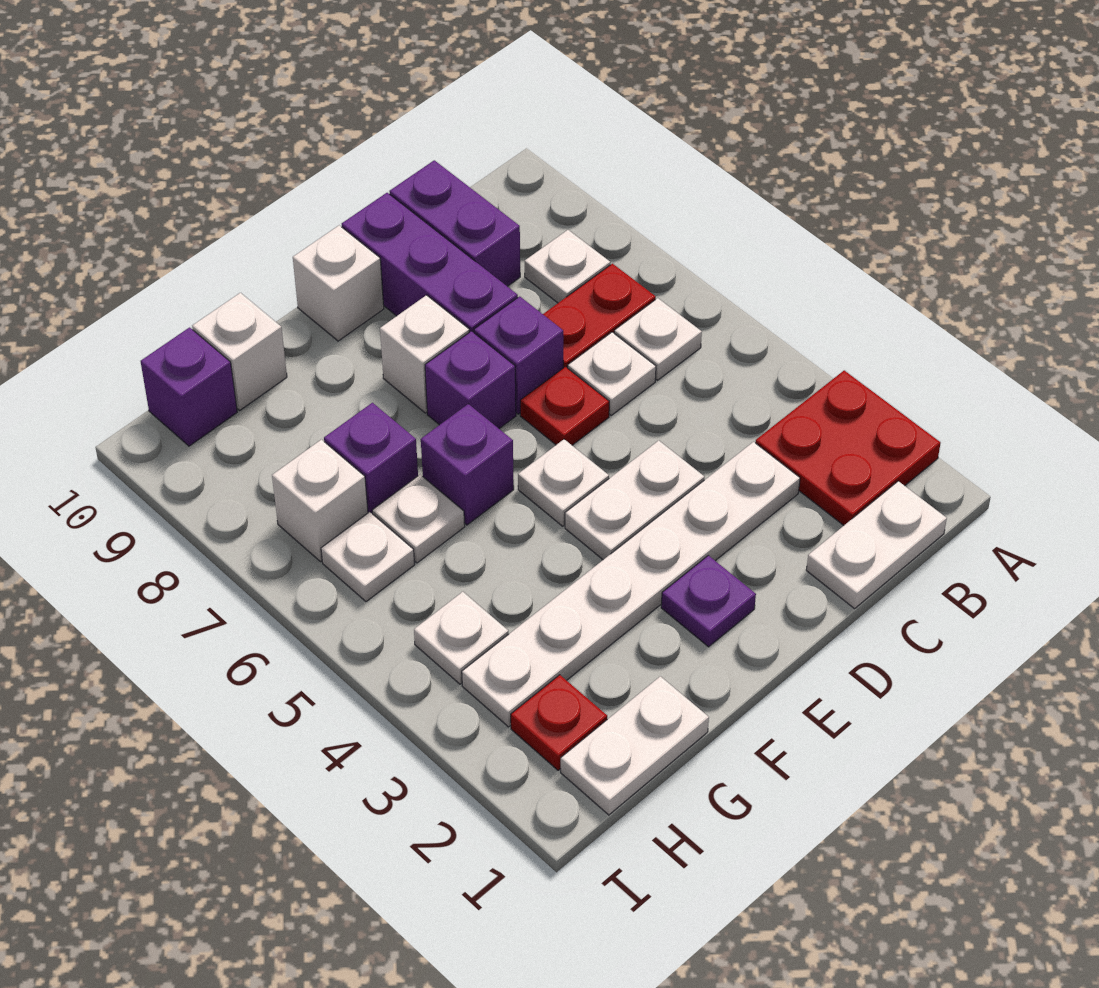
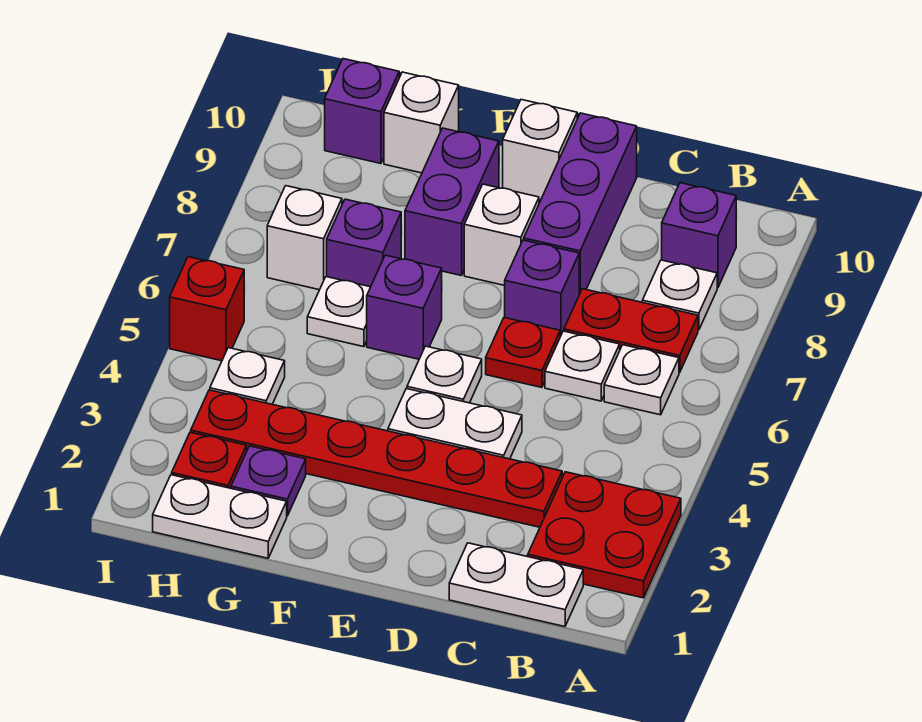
white plate C3:H3 level 1 -> red plate C3:H3 level 1
purple brick C9:C10 level 1 -> purple brick F8:F9 level 1
purple plate E2 level 1 -> purple plate G2 level 1
purple brick E7 level 1 -> purple brick B9 level 1
white plate H6 level 1 -> none
none -> red brick I5 level 1

